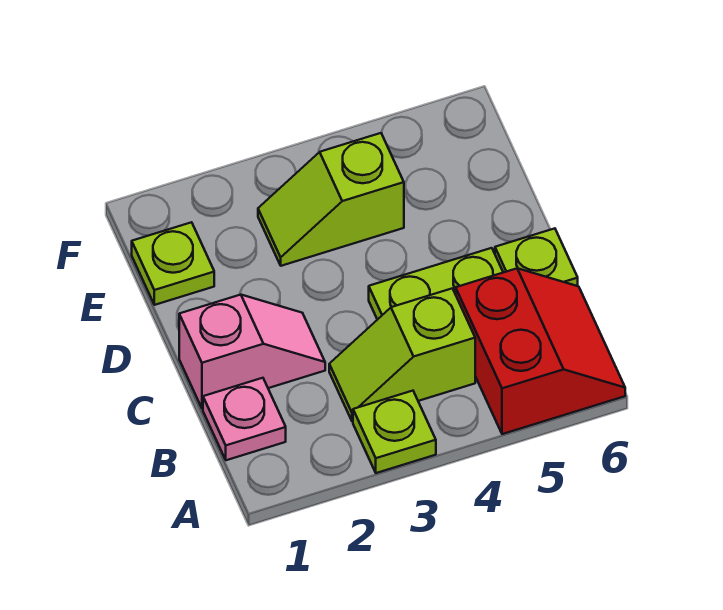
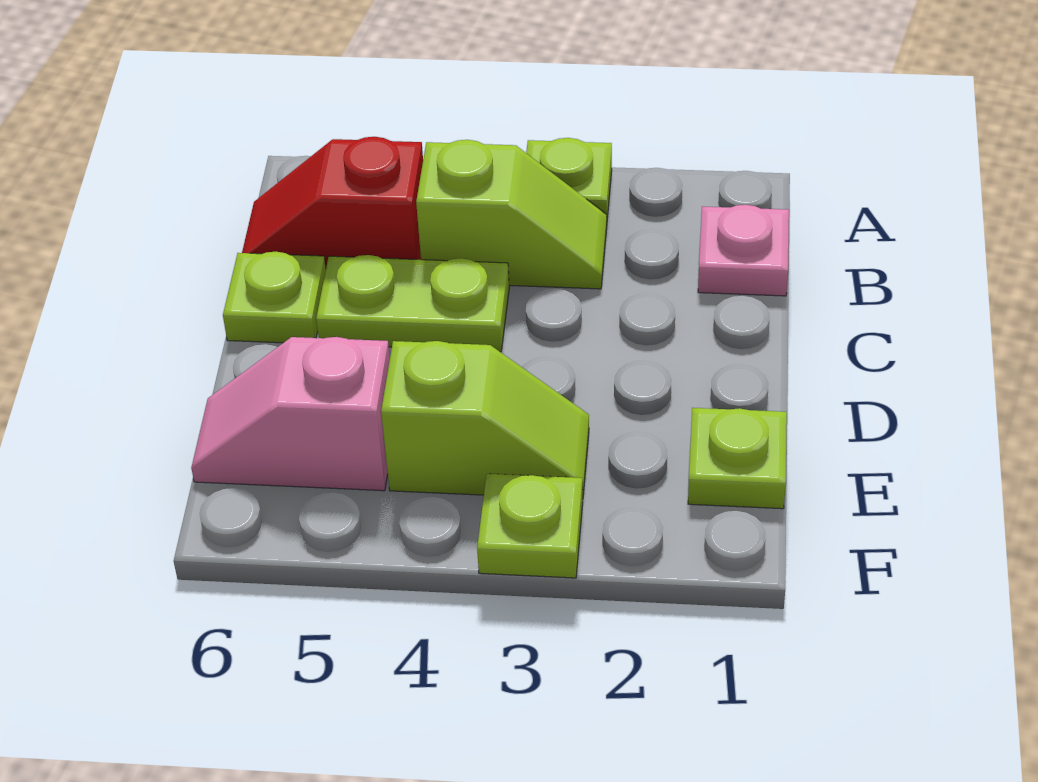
red slope A5:B6 level 1 top 5 -> red slope B5:B6 level 1 top 5
pink slope C1:C2 level 1 top 1 -> pink slope E5:E6 level 1 top 5
none -> lime plate F3 level 1

